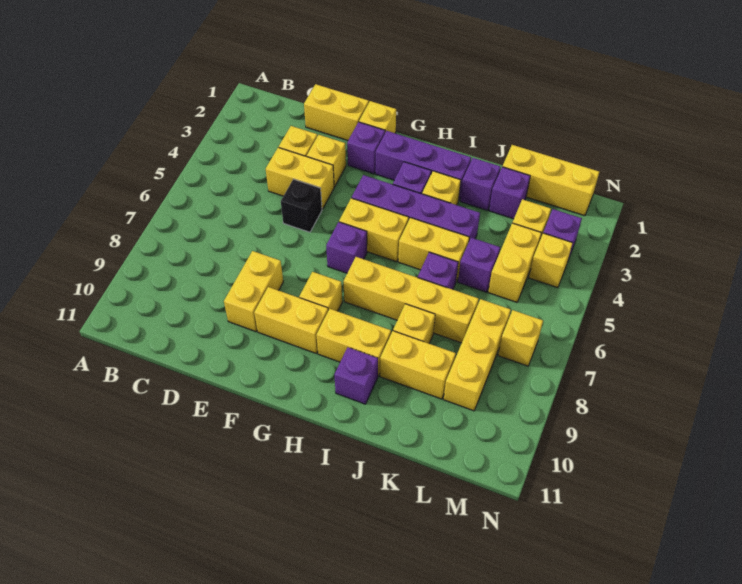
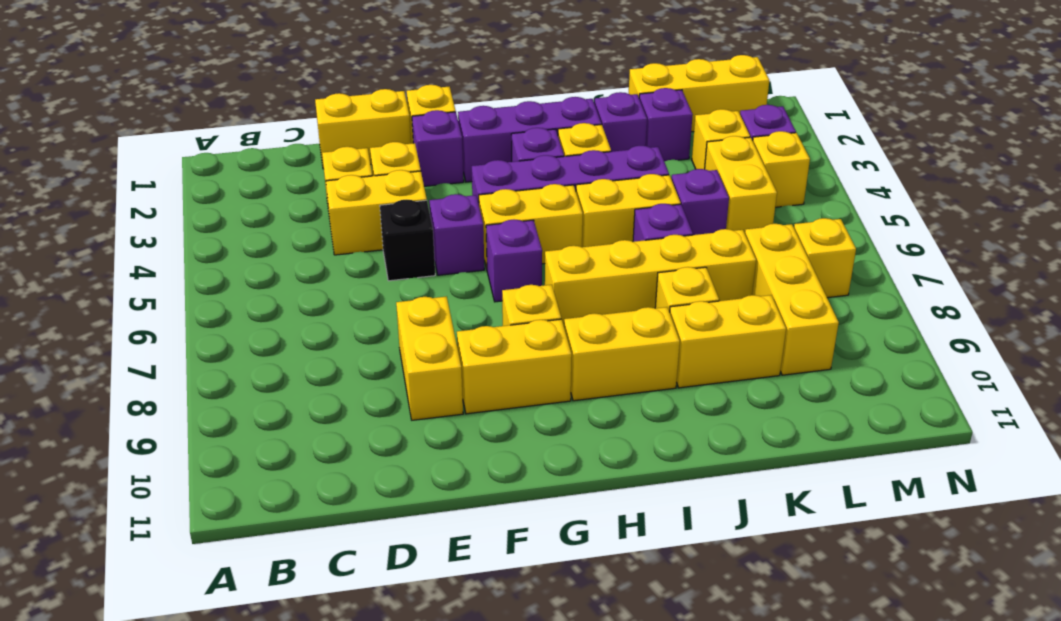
purple brick I10 level 1 -> purple brick F5 level 1

